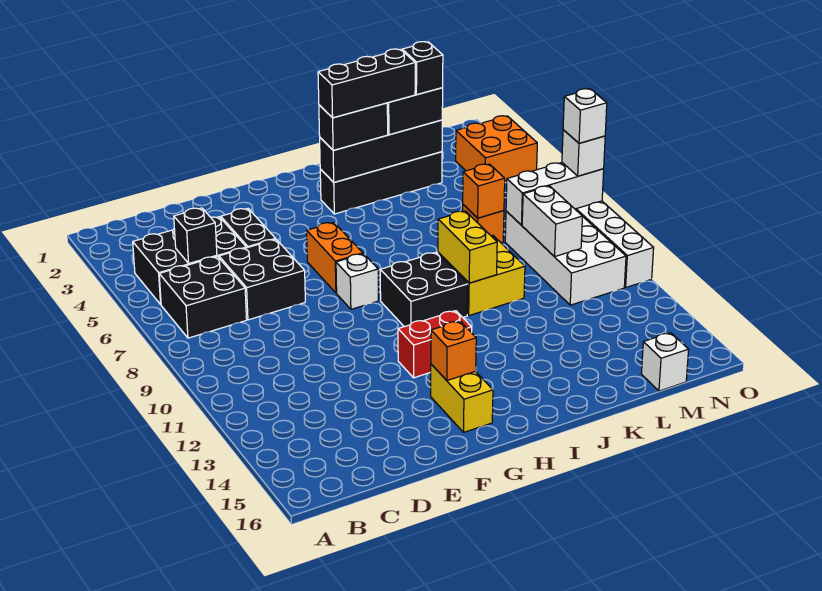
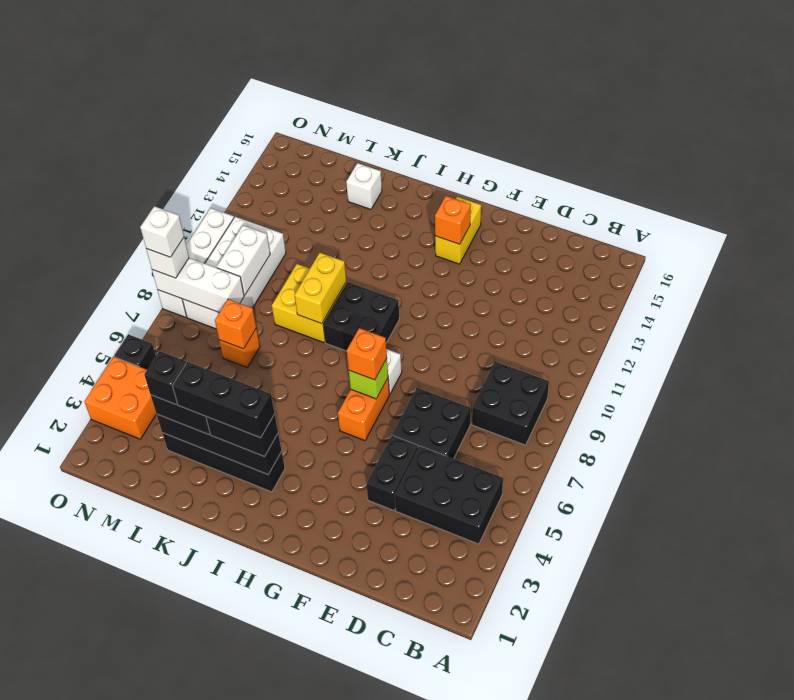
black brick B6:C7 level 1 -> black brick B8:C9 level 1
black brick C5 level 2 -> black brick O5 level 1
none -> lime brick G7 level 2
none -> orange brick G7 level 3
red brick G12:H12 level 1 -> none
white brick M16 level 1 -> white brick K15 level 1

